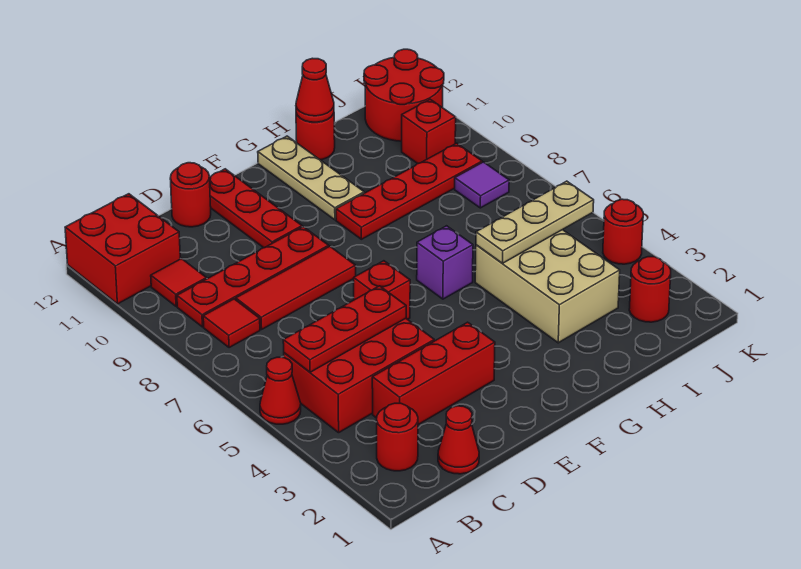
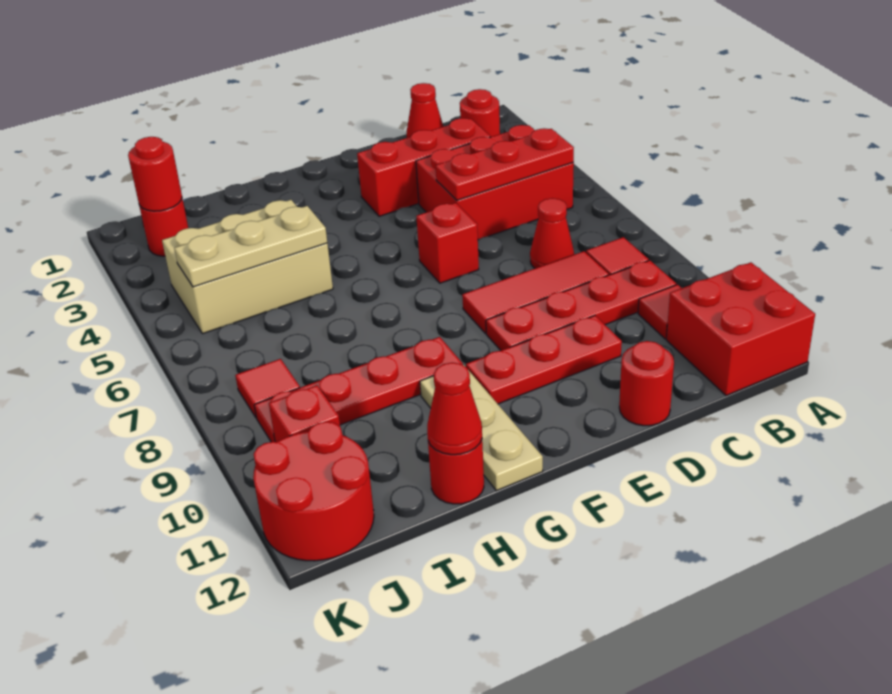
red cone A5 level 1 -> red cone C7 level 1
red plate E10:E12 level 1 -> red plate D10:F10 level 1
purple brick G6 level 1 -> none
tan brick H3:I5 level 1 -> tan brick H4:J5 level 1
purple tile J8 level 1 -> red tile J8 level 1
red round brick K4 level 1 -> red round brick J2 level 2

